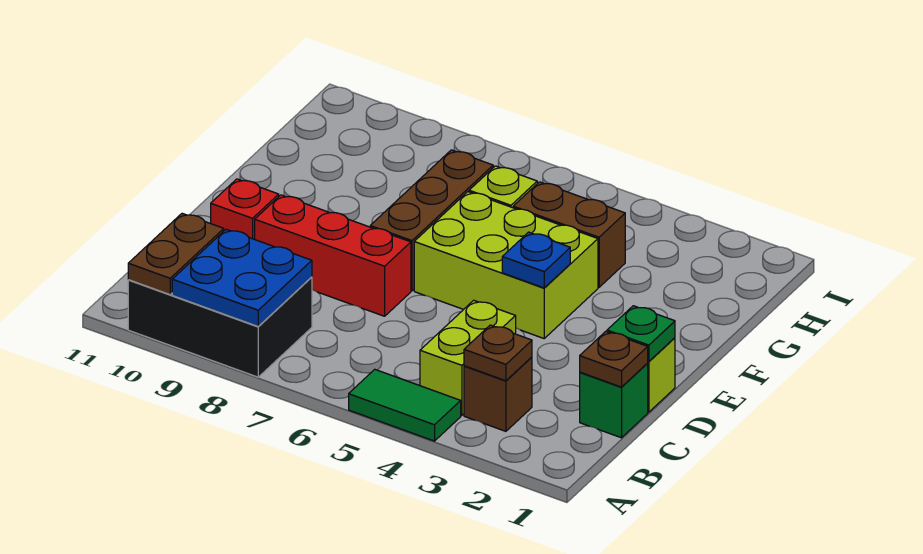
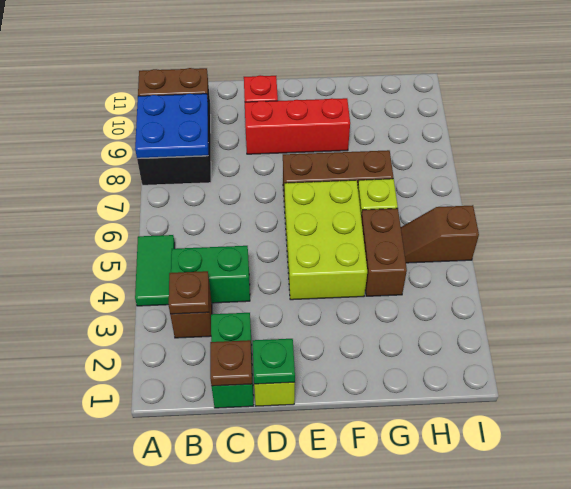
lime brick B4:C4 level 1 -> green brick B4:C4 level 1
green brick C1 level 1 -> green brick C1:C2 level 1
red brick D7:D9 level 1 -> red brick D9:F9 level 1
blue plate E4 level 2 -> none
none -> brown slope H5:I5 level 1 top I

